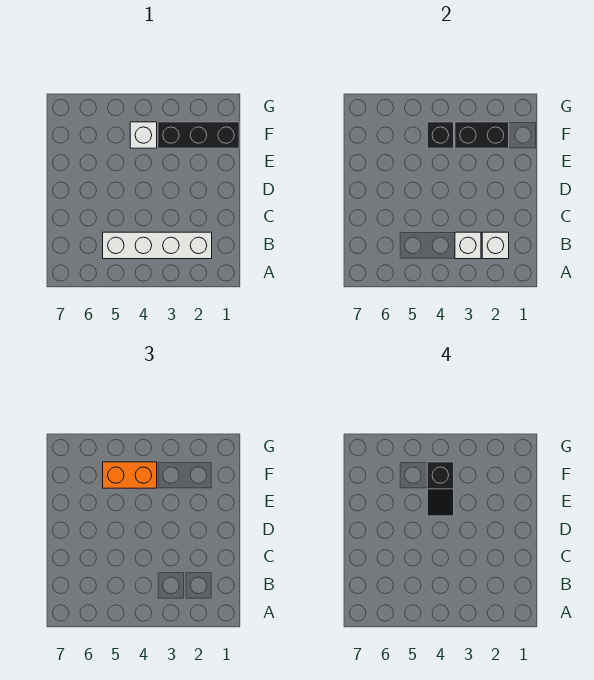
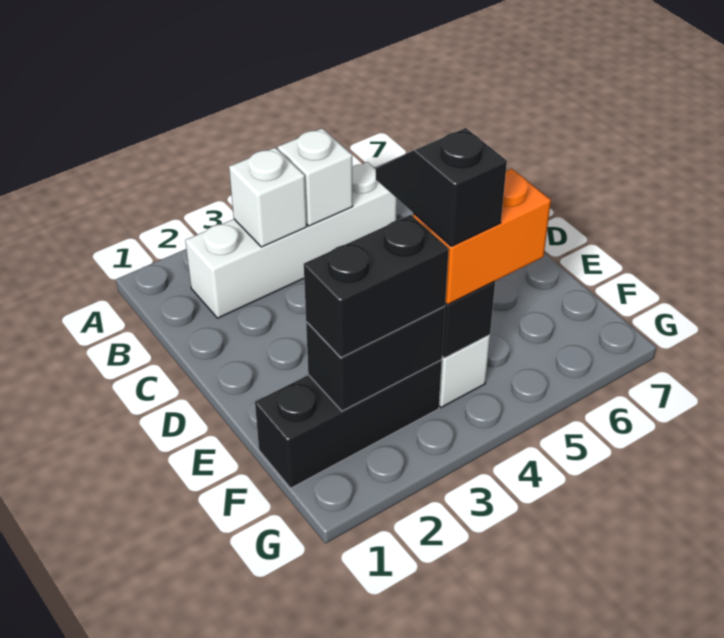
white brick B2 level 2 -> white brick B4 level 2
none -> black brick F2:F3 level 3

